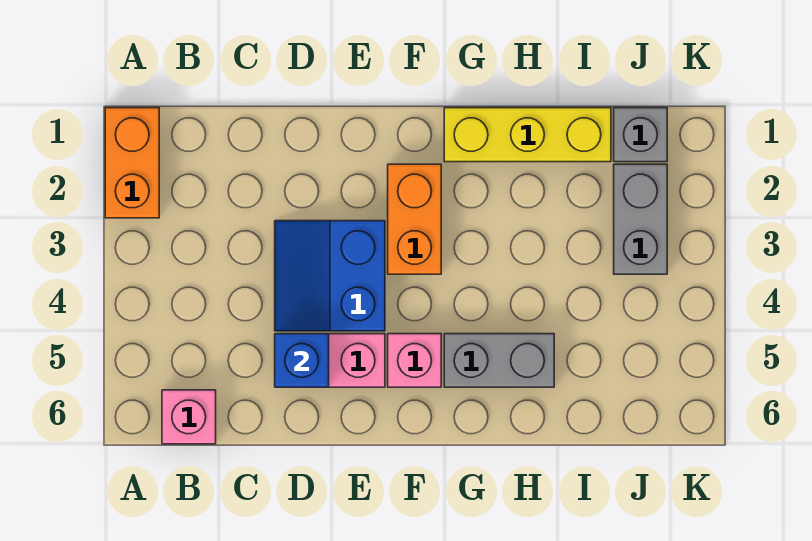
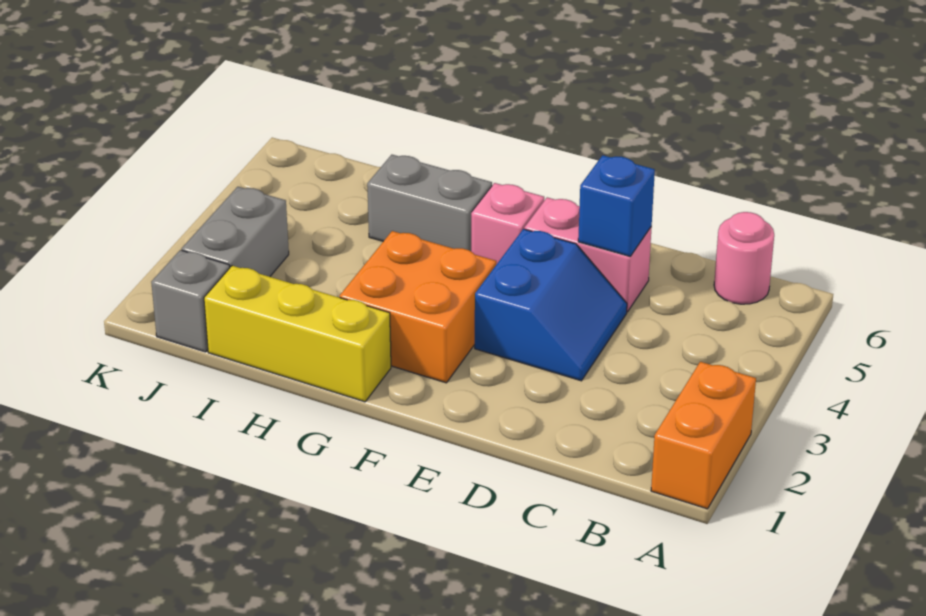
pink brick B6 level 1 -> pink round brick B6 level 1
orange brick F2:F3 level 1 -> orange brick F2:G3 level 1

